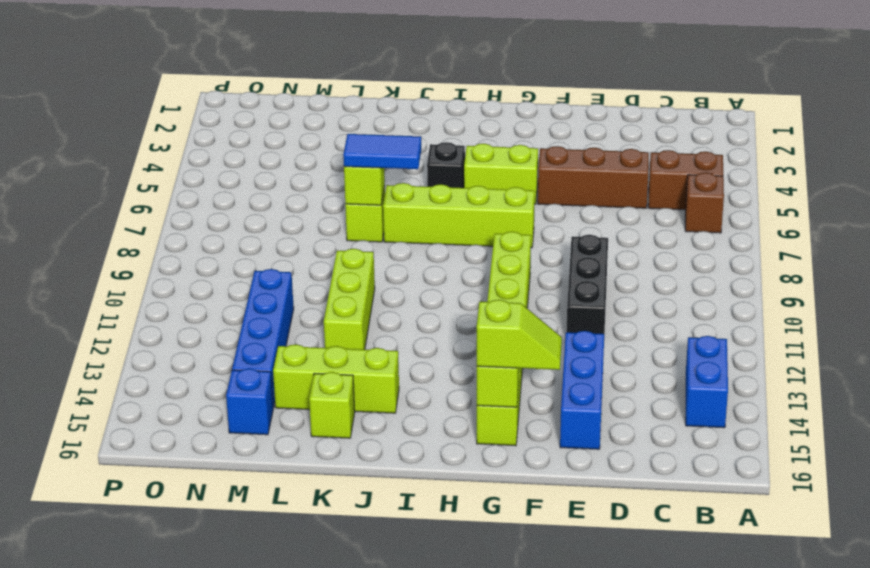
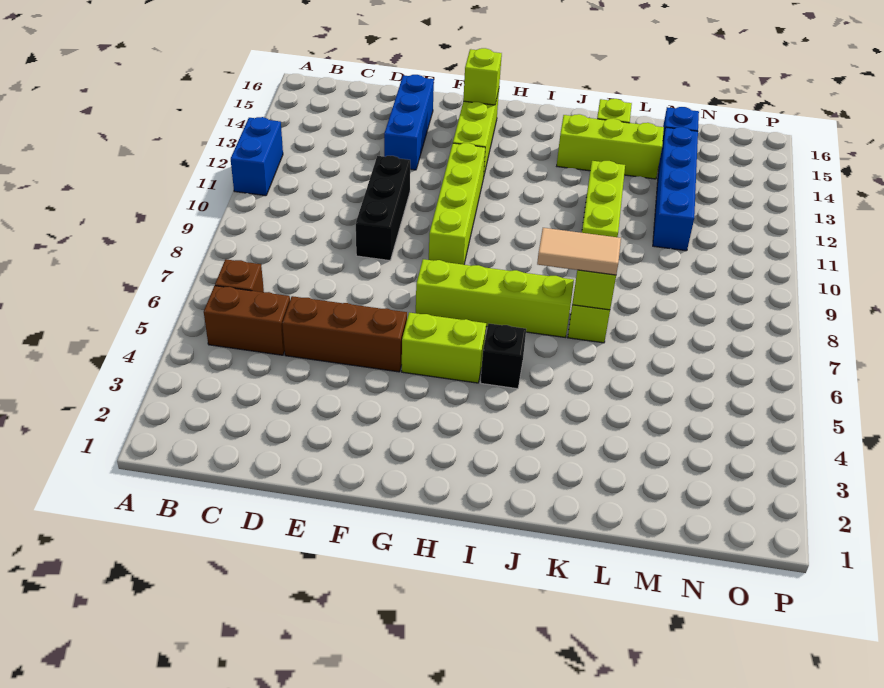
blue brick B13:B14 level 1 -> blue brick A11:A12 level 1
lime slope F15:G15 level 3 top G -> none
blue tile J7:K7 level 3 -> tan tile J7:K7 level 3

